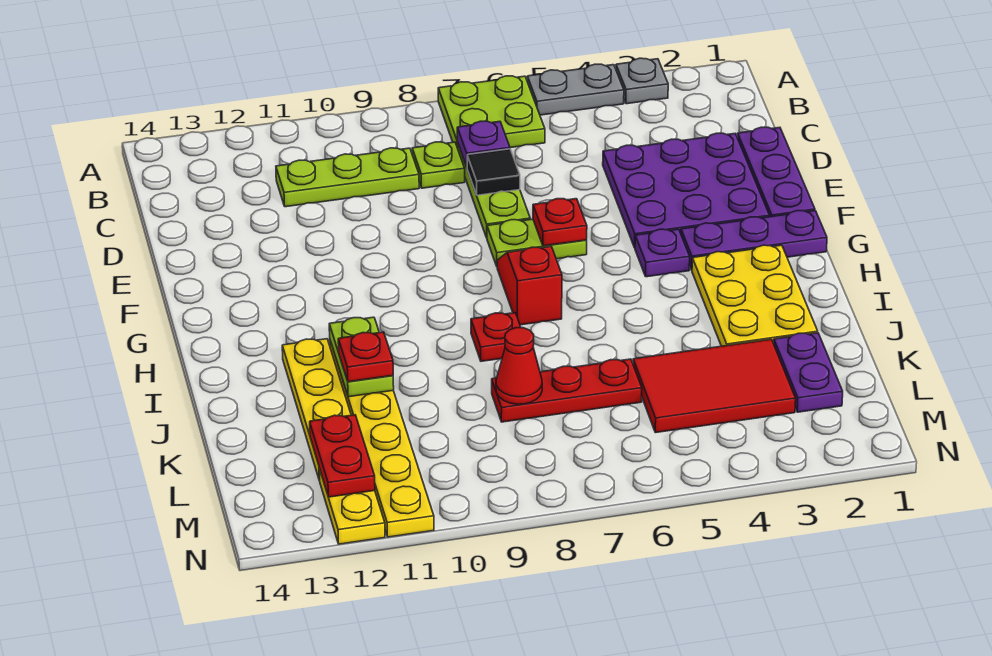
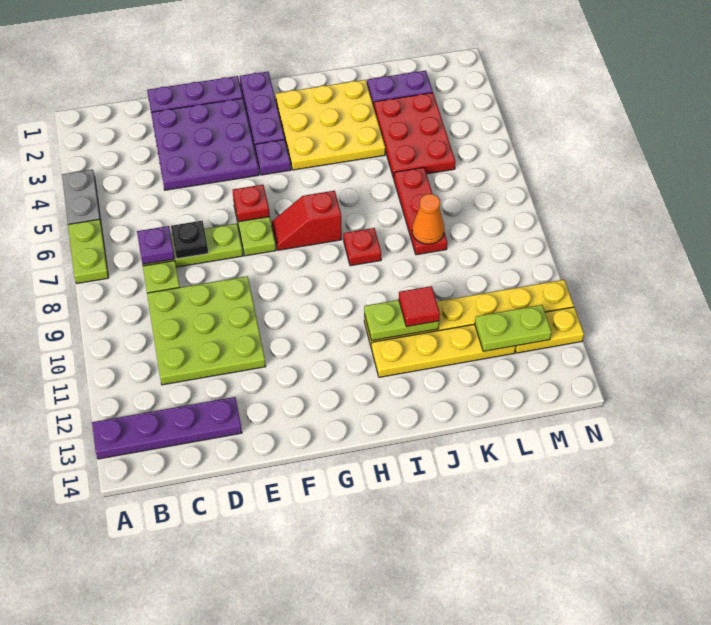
grey plate A3 level 1 -> none
lime plate A6:B7 level 1 -> lime plate A6:A7 level 1
none -> purple plate A13:D13 level 1
lime plate C9:C11 level 1 -> lime plate C9:E11 level 1
black tile D7 level 2 -> black plate D7 level 2
yellow plate H2:J3 level 1 -> yellow plate H2:J4 level 1
red plate J11 level 3 -> red tile J11 level 3
red tile K3:L5 level 1 -> red plate K3:L5 level 1
red cone K8 level 2 -> orange cone K8 level 2
red plate L12:M12 level 2 -> lime plate L12:M12 level 2

